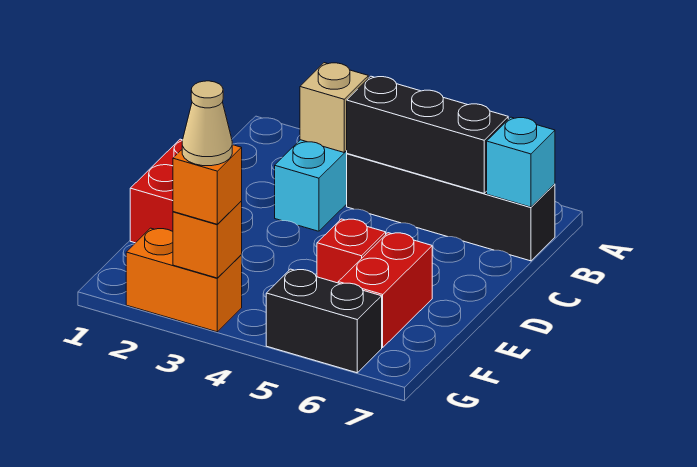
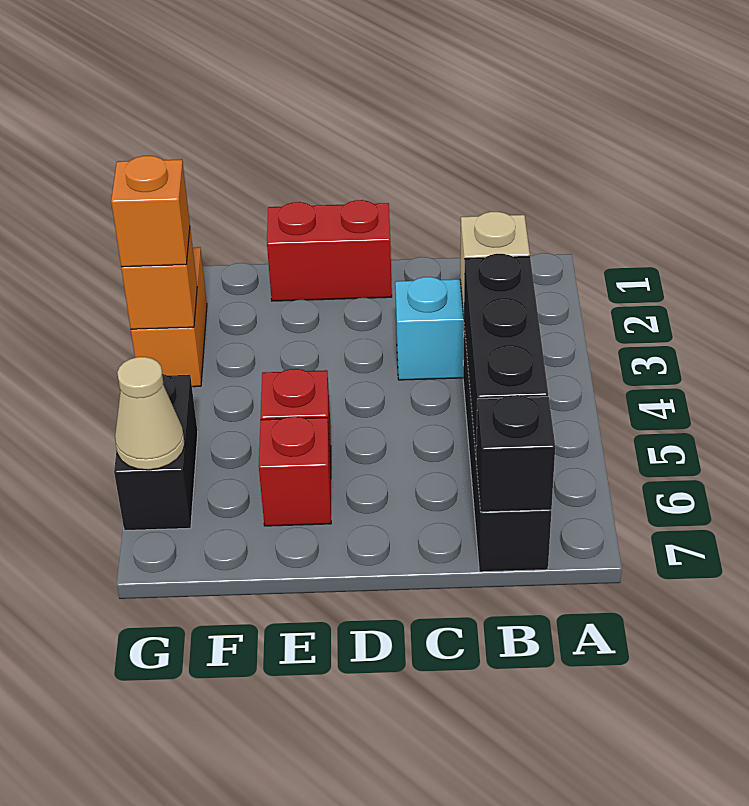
cyan brick B7 level 2 -> black brick B7 level 2
red brick E6:F6 level 1 -> red brick E6 level 1
tan cone G3 level 4 -> tan cone G6 level 2

